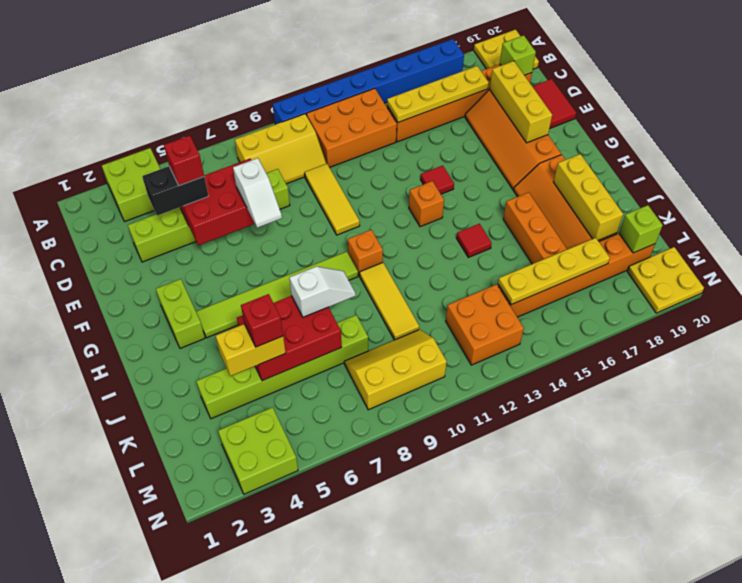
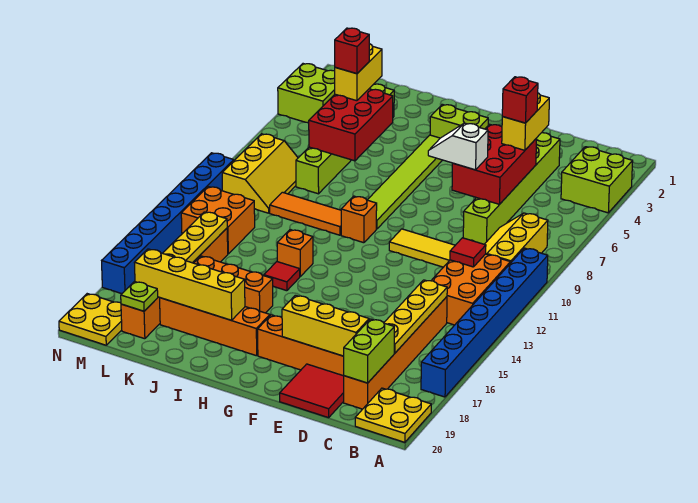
lime brick C19 level 2 -> lime brick C18:C19 level 2
black brick D4:D5 level 3 -> yellow brick D4:D5 level 3
red tile F14 level 1 -> red tile C11 level 2
orange brick G13 level 1 -> orange brick I13 level 1
yellow tile I10:K10 level 1 -> orange tile I10:K10 level 1
yellow brick I18:K18 level 2 -> yellow brick I18:L18 level 2
white slope J7:J8 level 3 top 7 -> none
lime brick L19 level 2 -> lime plate L19 level 2
none -> blue brick N10:N17 level 1

